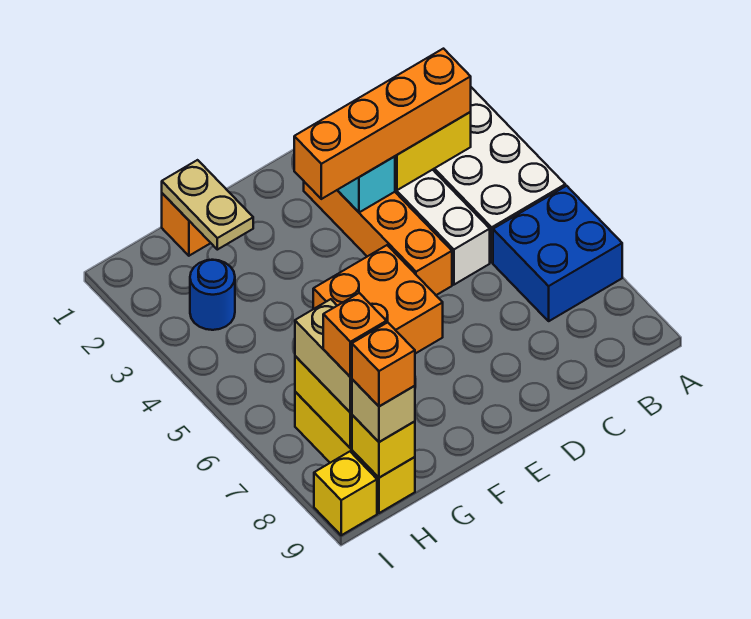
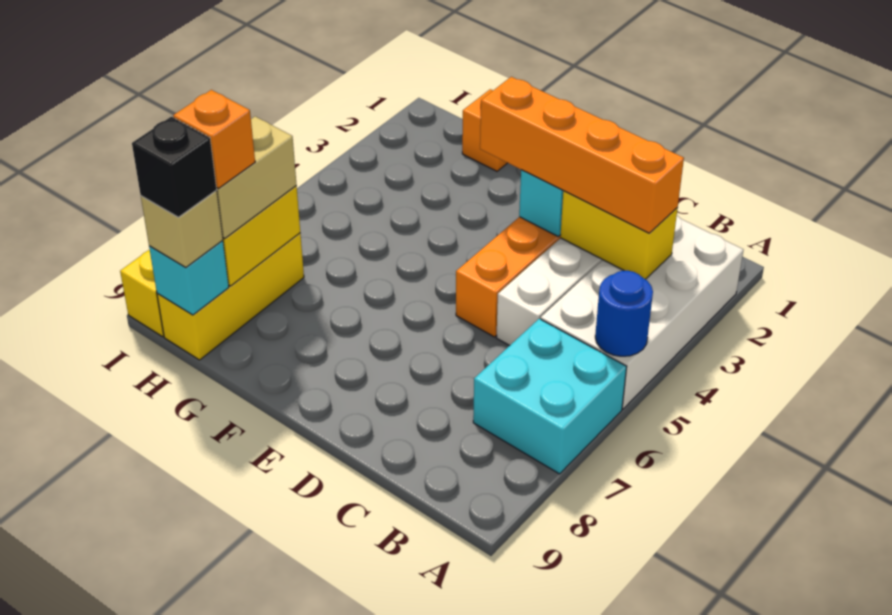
blue brick A6:B7 level 1 -> cyan brick A6:B7 level 1
orange brick E5:F6 level 1 -> none
tan plate G1:G2 level 2 -> none
blue round brick H3 level 1 -> blue round brick A5 level 2
yellow brick H9 level 2 -> cyan brick H9 level 2
orange brick H9 level 4 -> black brick H9 level 4

